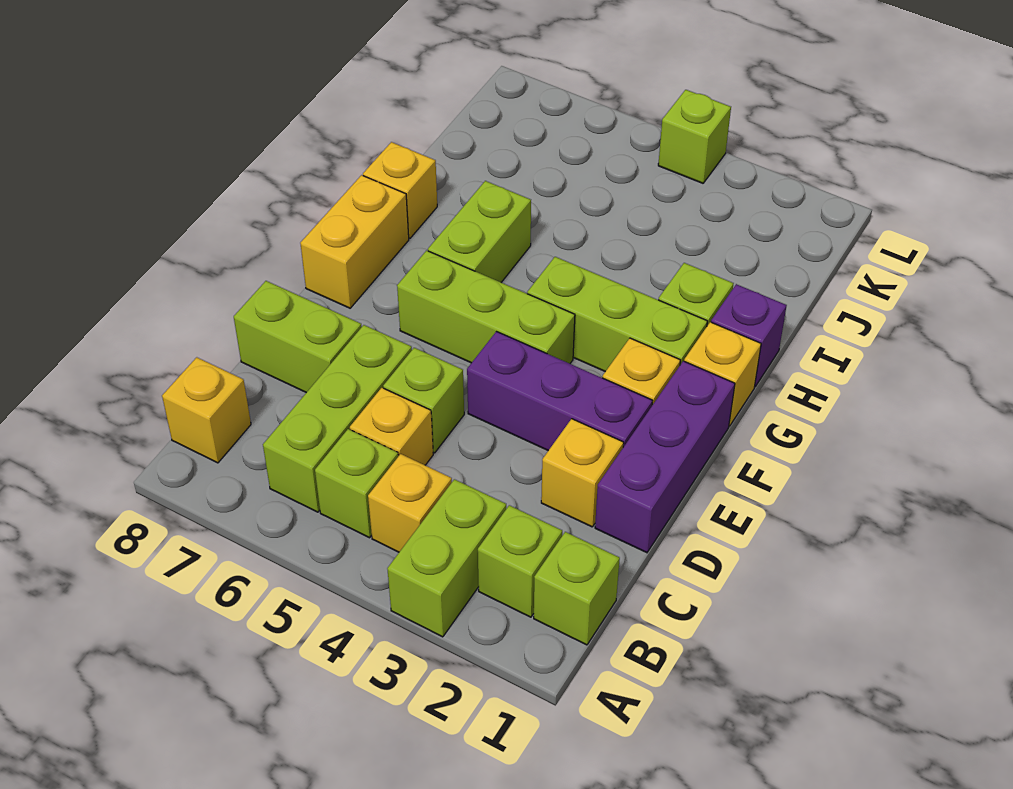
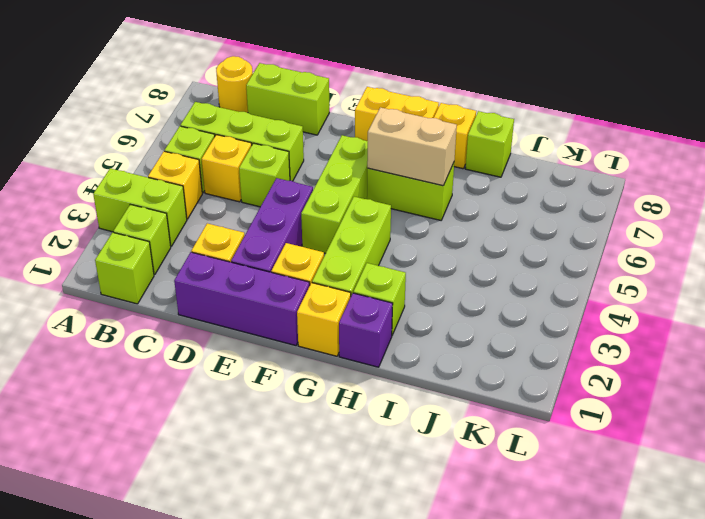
yellow brick B8 level 1 -> yellow round brick B8 level 1
lime brick D7:D8 level 1 -> lime brick C8:D8 level 1
none -> tan brick G6:H6 level 2
lime brick L4 level 1 -> lime brick I8 level 1

